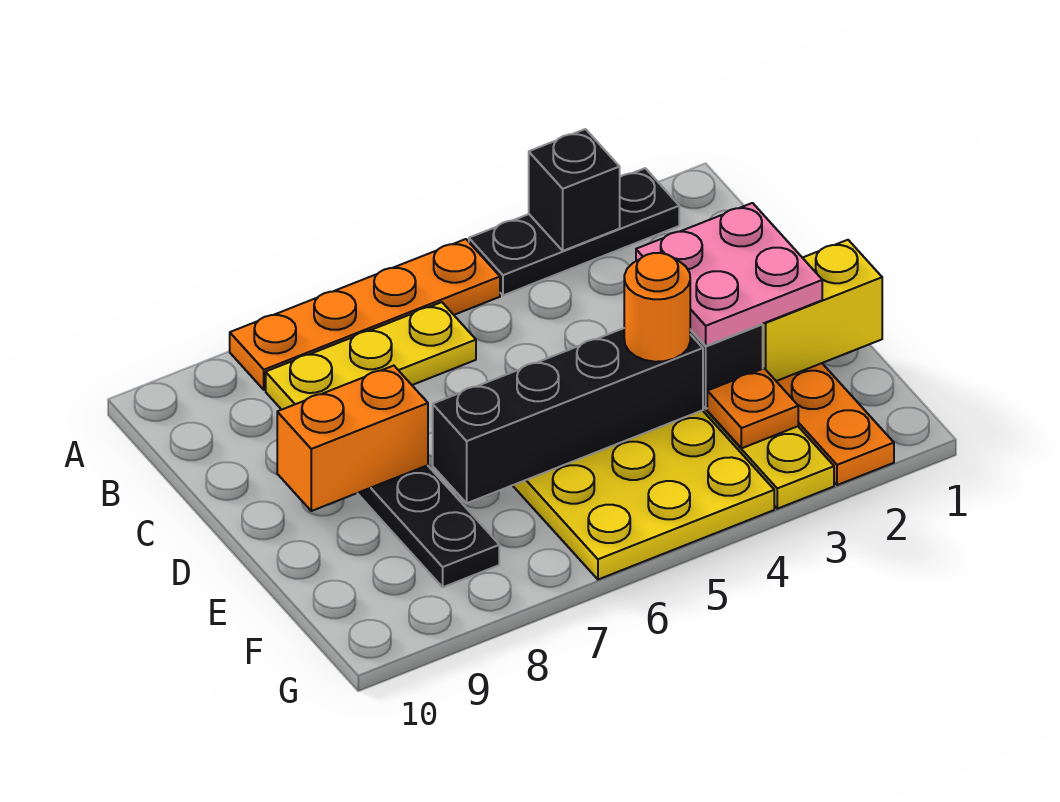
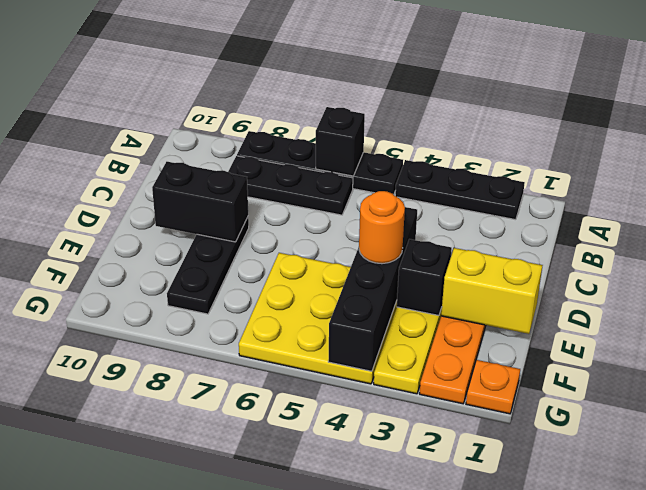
black brick A3 level 2 -> black brick A6 level 2
orange plate A5:A8 level 1 -> black plate A5:A8 level 1
yellow plate B6:B8 level 1 -> black plate B6:B8 level 1
pink plate D2:E3 level 3 -> none
orange brick D8:D9 level 2 -> black brick D8:D9 level 2
black brick E4:E7 level 2 -> black brick D4:G4 level 2
orange plate F3 level 2 -> orange plate G1 level 1

